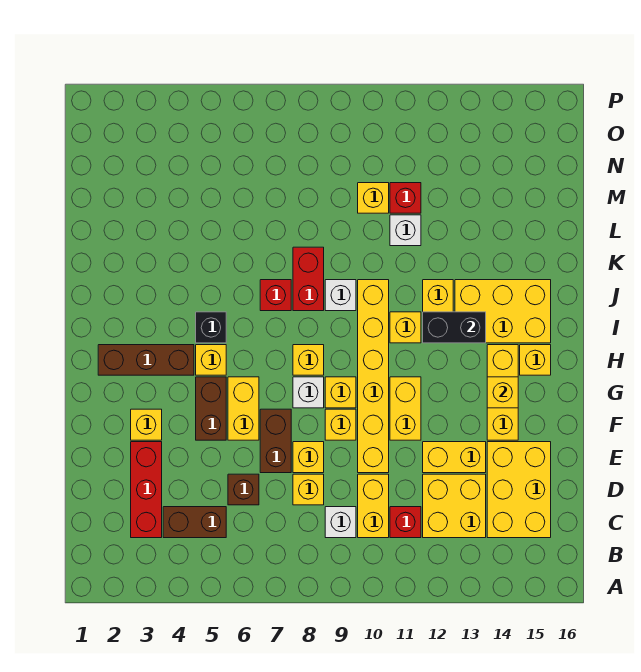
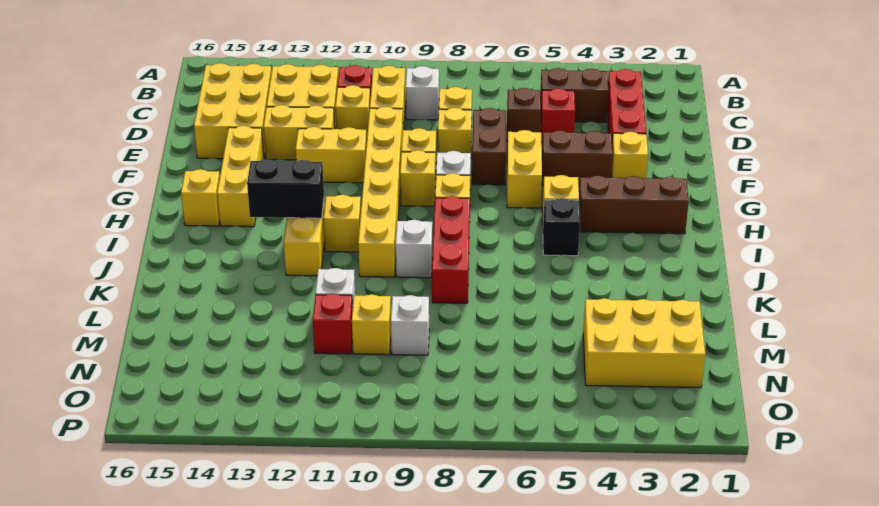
brown brick F5:G5 level 1 -> brown brick F4:F5 level 1
yellow brick F11:G11 level 1 -> yellow brick F11:F12 level 1
yellow brick G14 level 2 -> yellow brick D11 level 1
yellow brick I13:J15 level 1 -> yellow brick M2:N4 level 1
red brick J7 level 1 -> red brick D5 level 1
red brick J8:K8 level 1 -> red brick I8:K8 level 1
none -> white brick M9 level 1

